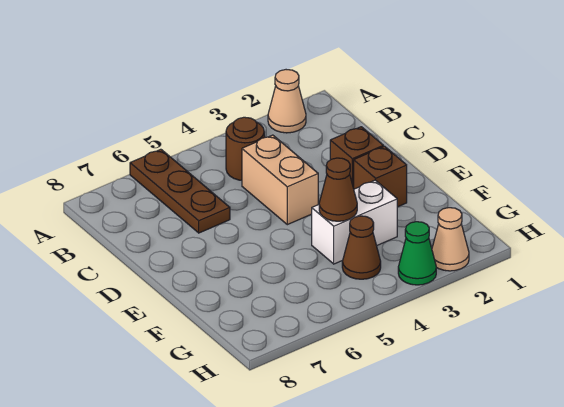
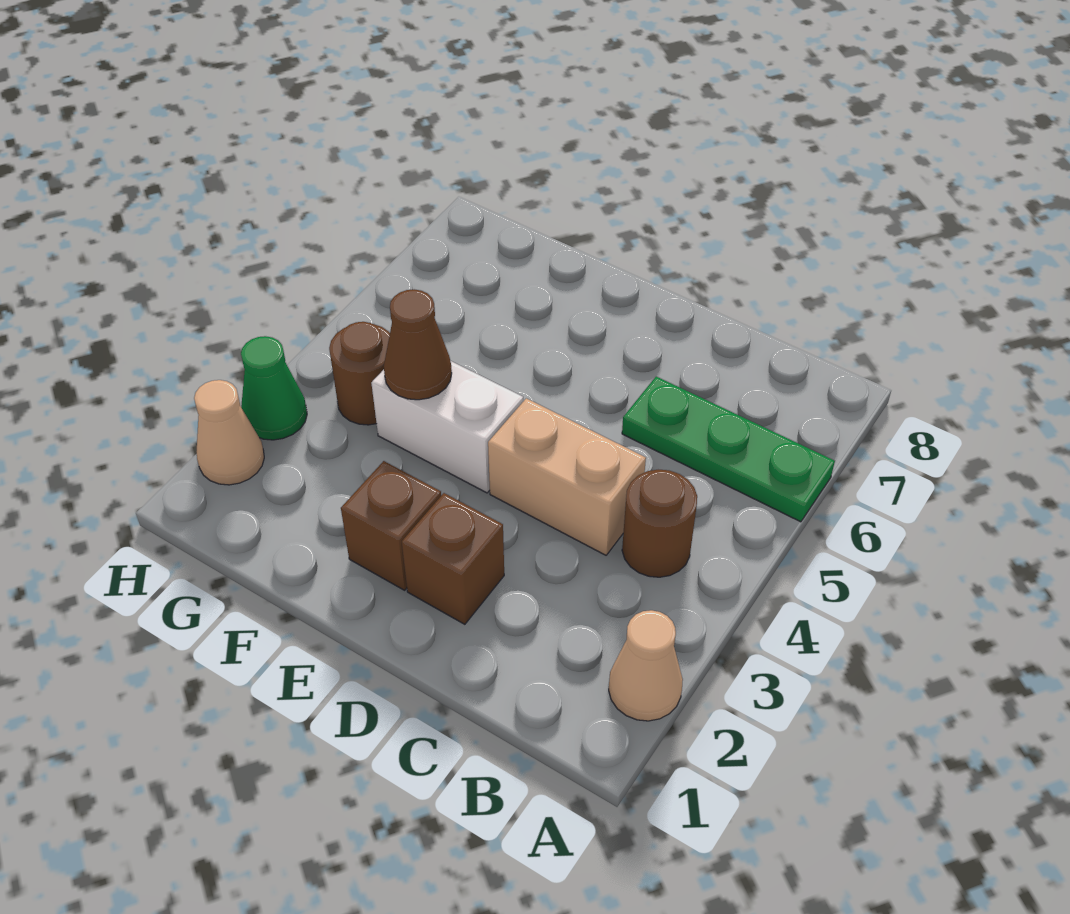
brown plate A6:C6 level 1 -> green plate A6:C6 level 1
white brick F3:F4 level 1 -> white brick E4:F4 level 1
brown cone G4 level 1 -> brown round brick G4 level 1

